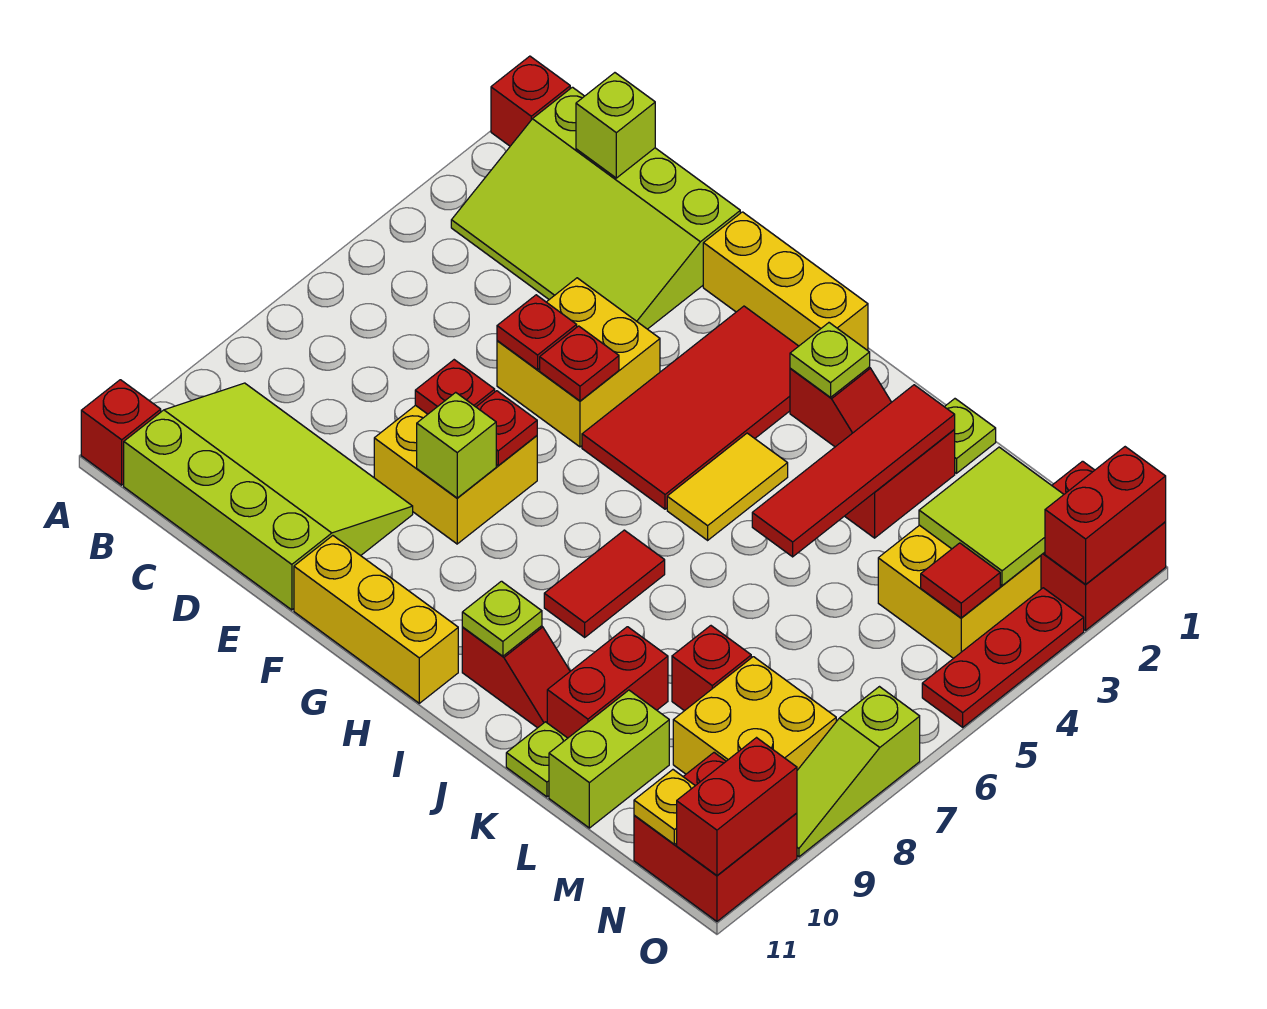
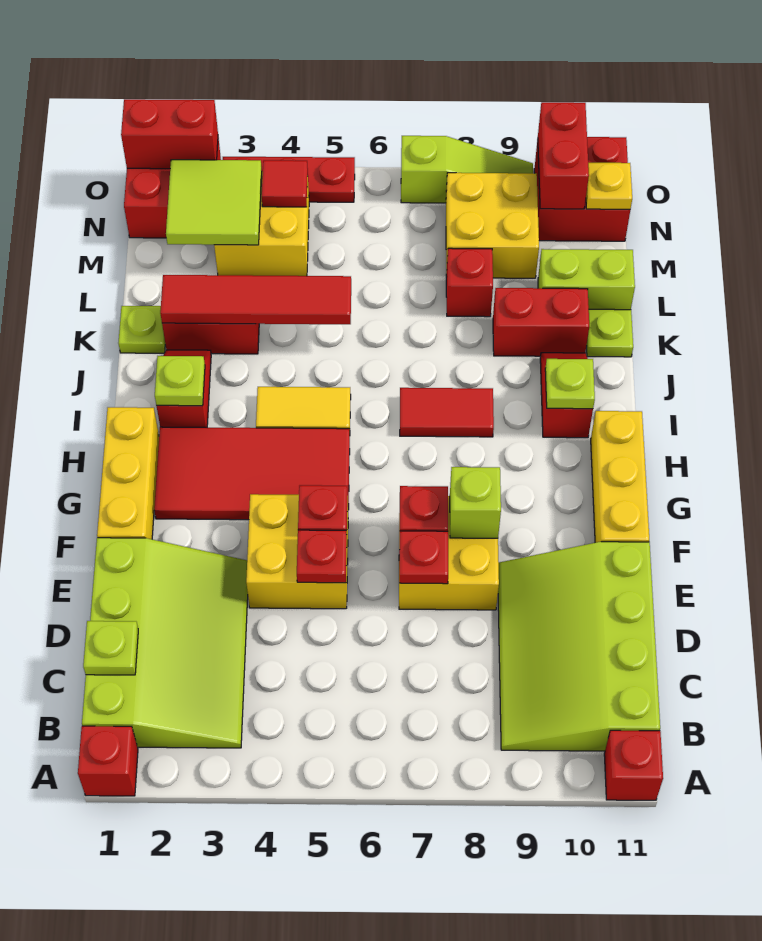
lime brick C1 level 2 -> lime plate C1 level 2
red brick O10:O11 level 2 -> red brick N10:O10 level 2

